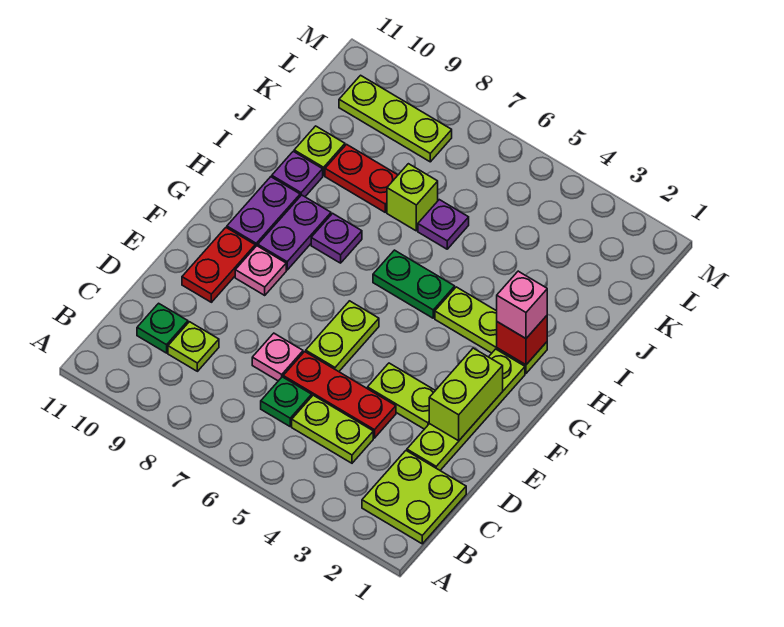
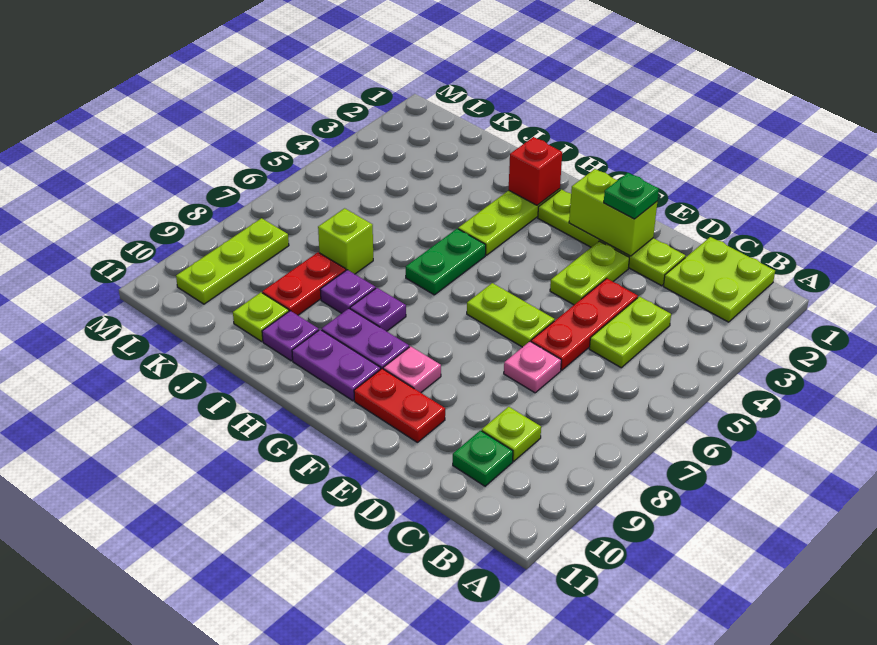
green plate C6 level 1 -> green plate E2 level 3
pink brick H2 level 3 -> none
purple plate J6 level 1 -> purple plate I8 level 1

